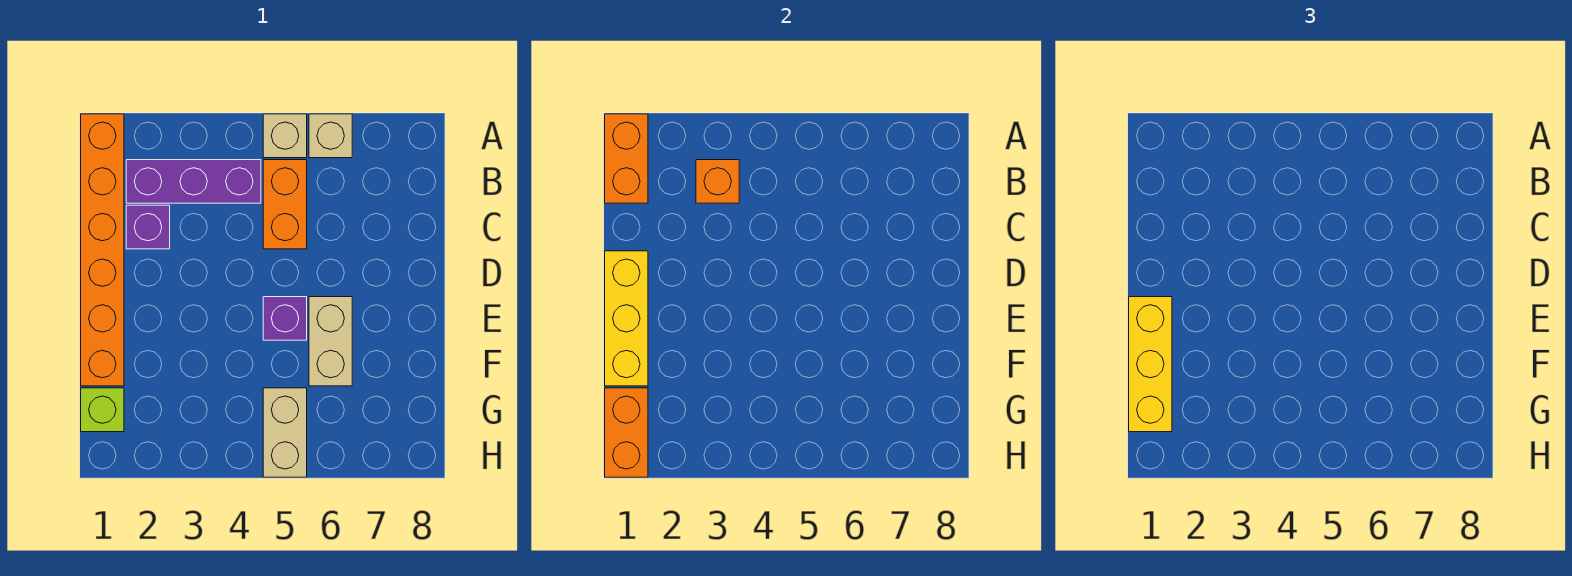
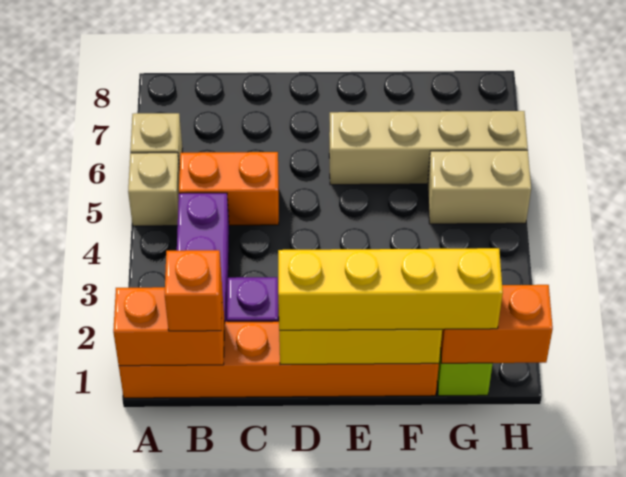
orange brick B3 level 2 -> orange brick B1 level 3
yellow brick E1:G1 level 3 -> yellow brick D1:G1 level 3
purple brick E5 level 1 -> none
tan brick E6:F6 level 1 -> tan brick E6:H6 level 1

